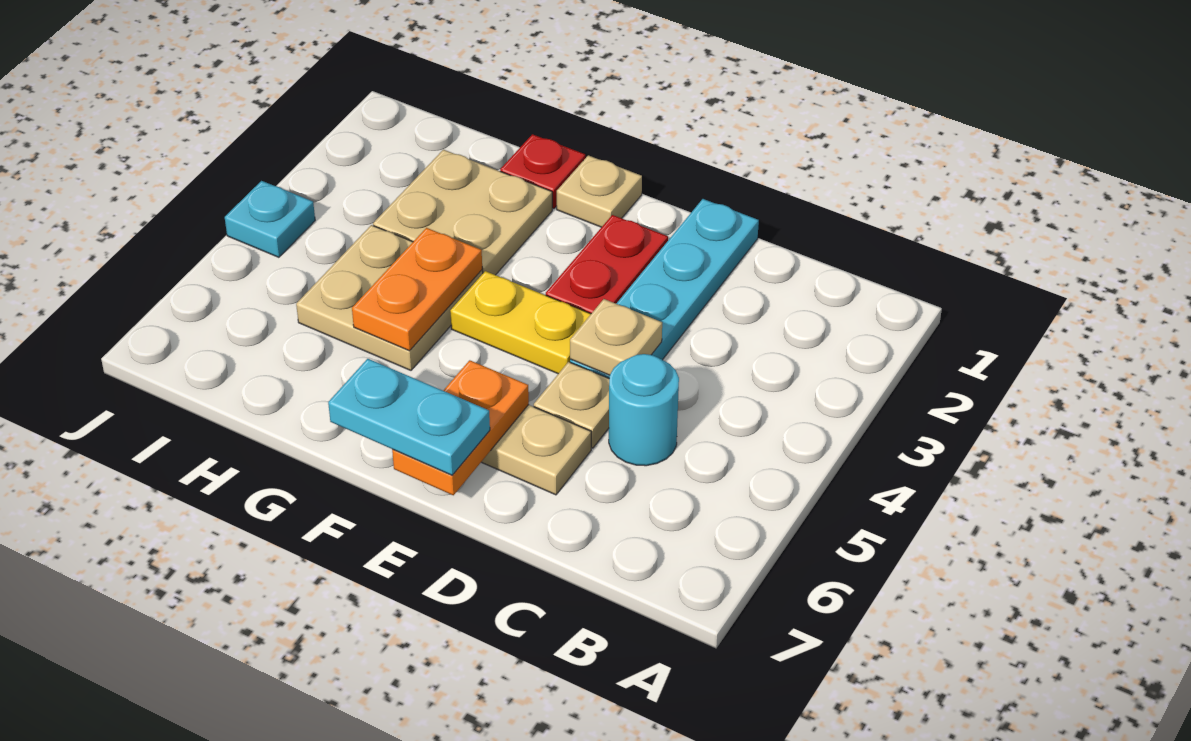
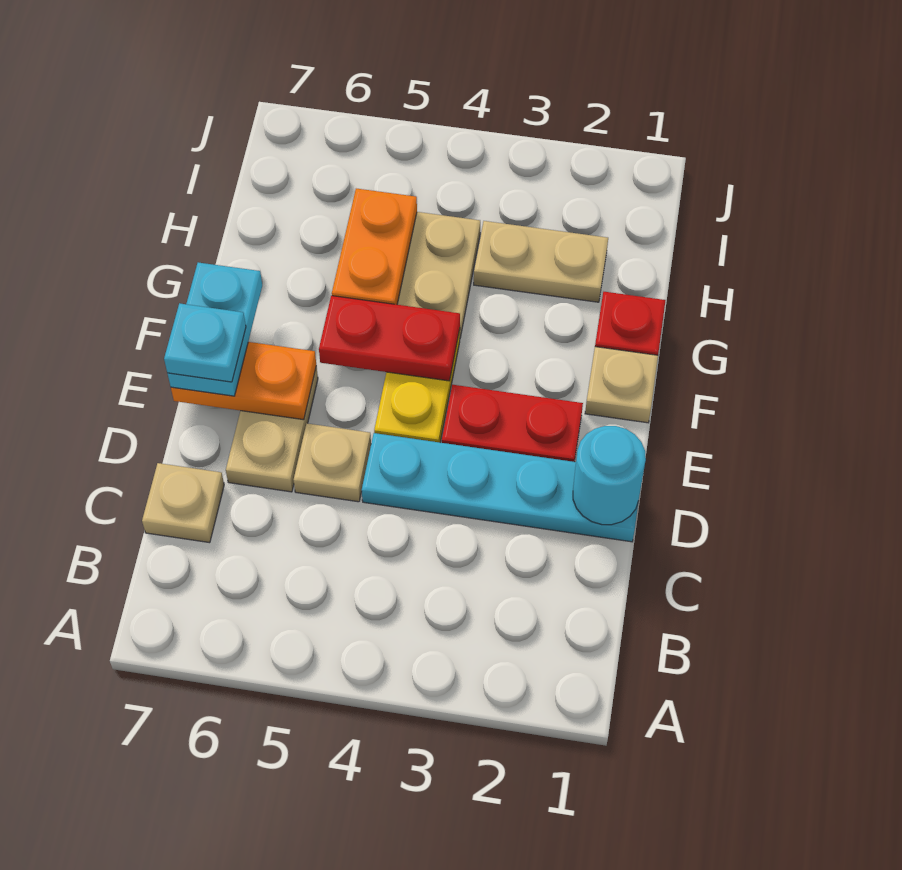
cyan round brick C5 level 1 -> cyan round brick D1 level 2
tan plate D4 level 2 -> tan plate C7 level 1
none -> red plate F4:F5 level 2
tan plate G2:H3 level 1 -> tan plate H2:H3 level 1
orange plate G4:G5 level 2 -> orange plate G5:H5 level 2
cyan plate J4 level 1 -> cyan plate E7 level 4

